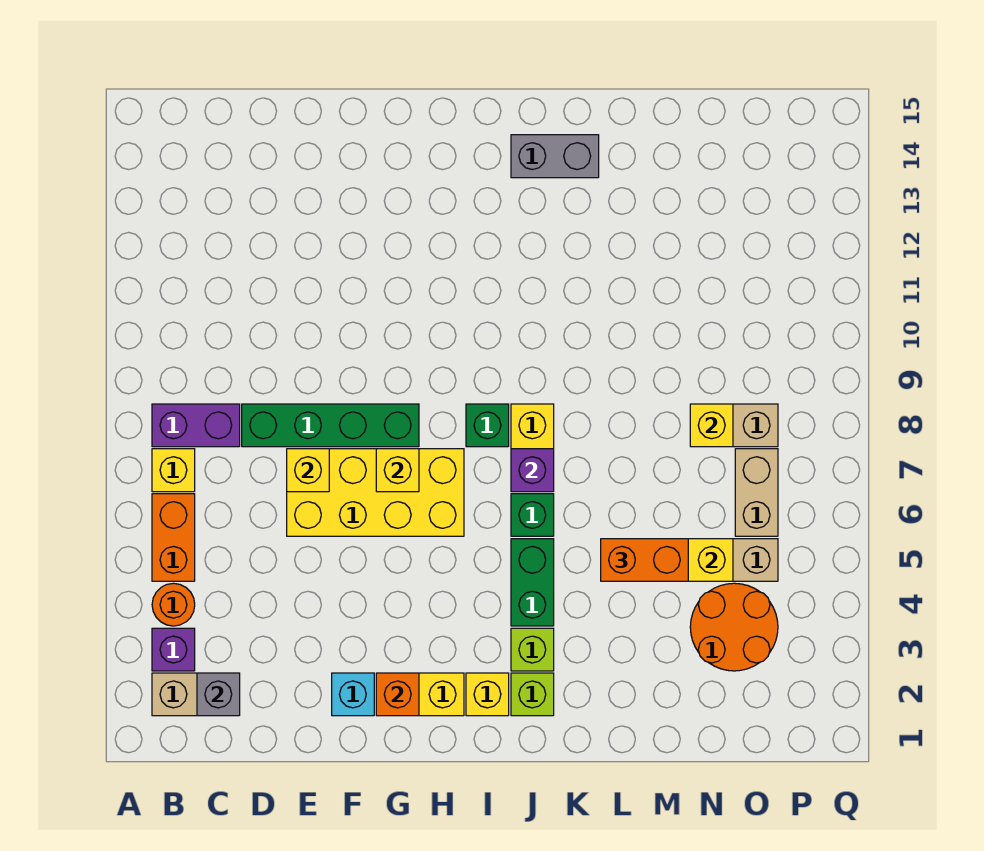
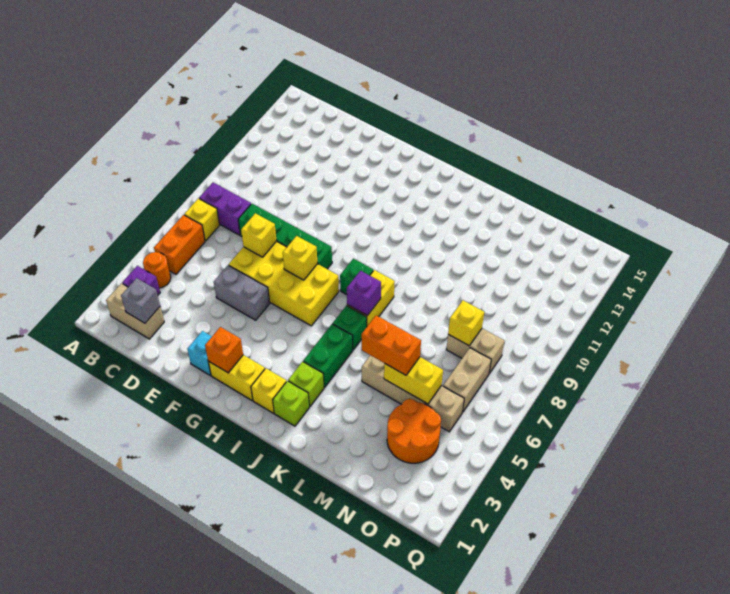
grey brick J14:K14 level 1 -> grey brick E5:F5 level 1

